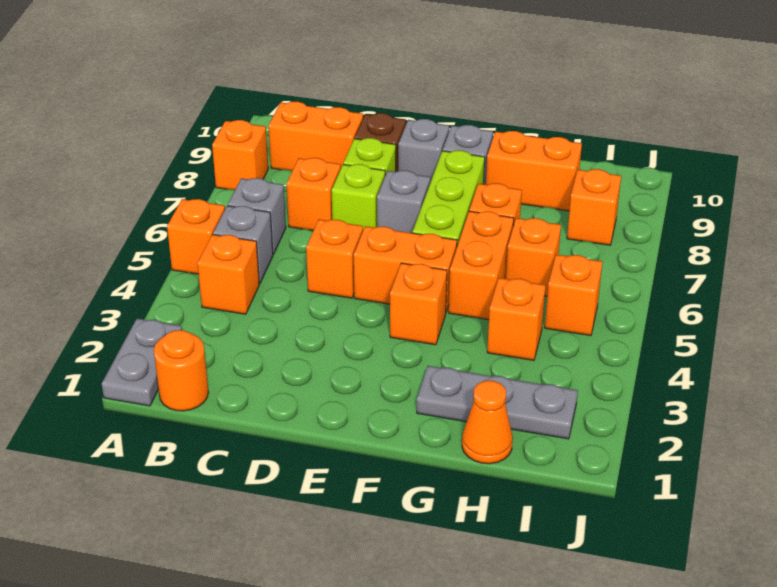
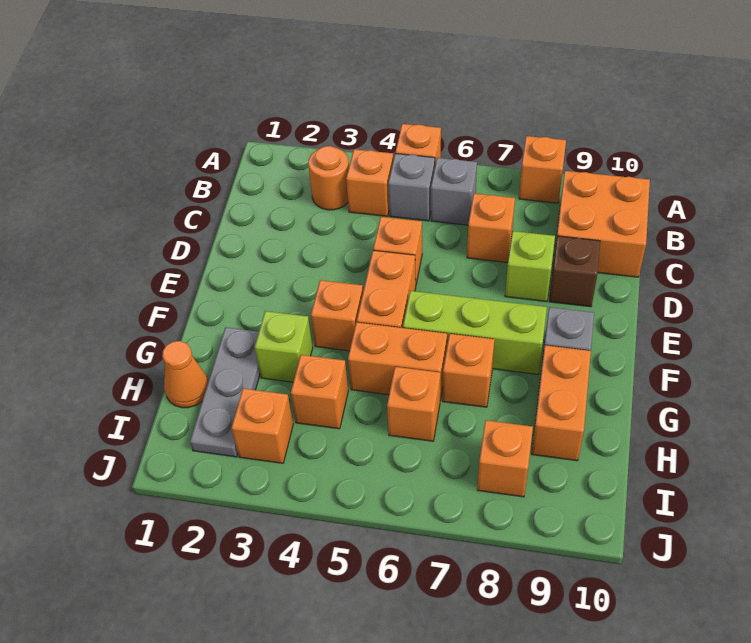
grey plate A1:A2 level 1 -> none
orange round brick B1 level 1 -> orange round brick B3 level 1
orange brick B9:C9 level 1 -> orange brick B9:C10 level 1
lime brick D7 level 1 -> lime brick G3 level 1
grey brick E7 level 1 -> none
grey brick E9 level 1 -> none
orange brick I5 level 1 -> orange brick I3 level 1

